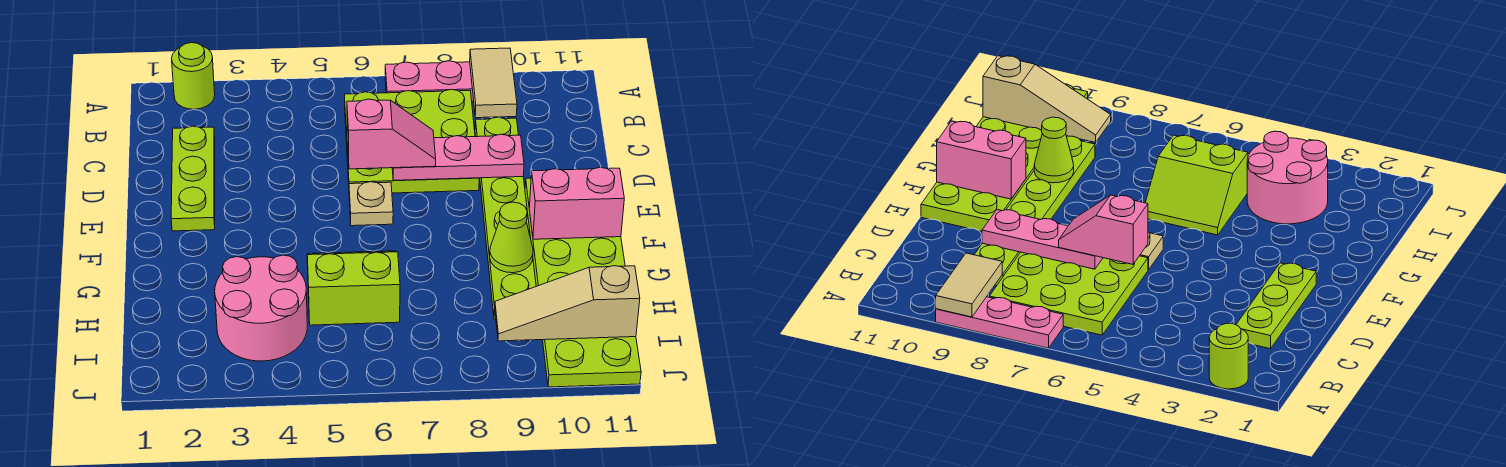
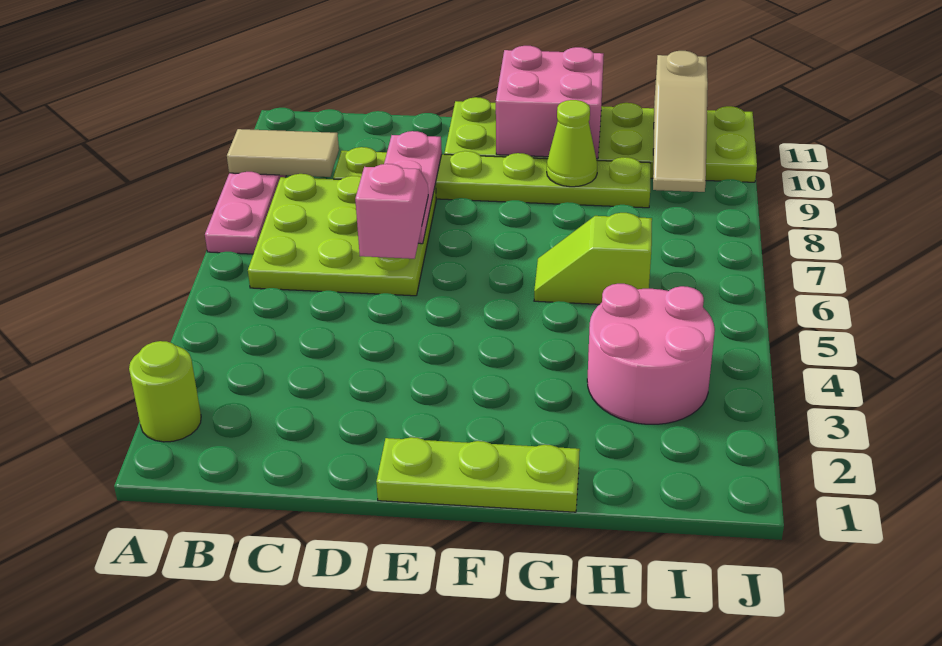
lime plate C2:E2 level 1 -> lime plate E1:G1 level 1
tan plate E6 level 1 -> none
pink brick F10:F11 level 2 -> pink brick F10:G11 level 2
lime slope G5:H6 level 1 top H -> lime slope G6:H6 level 1 top H

